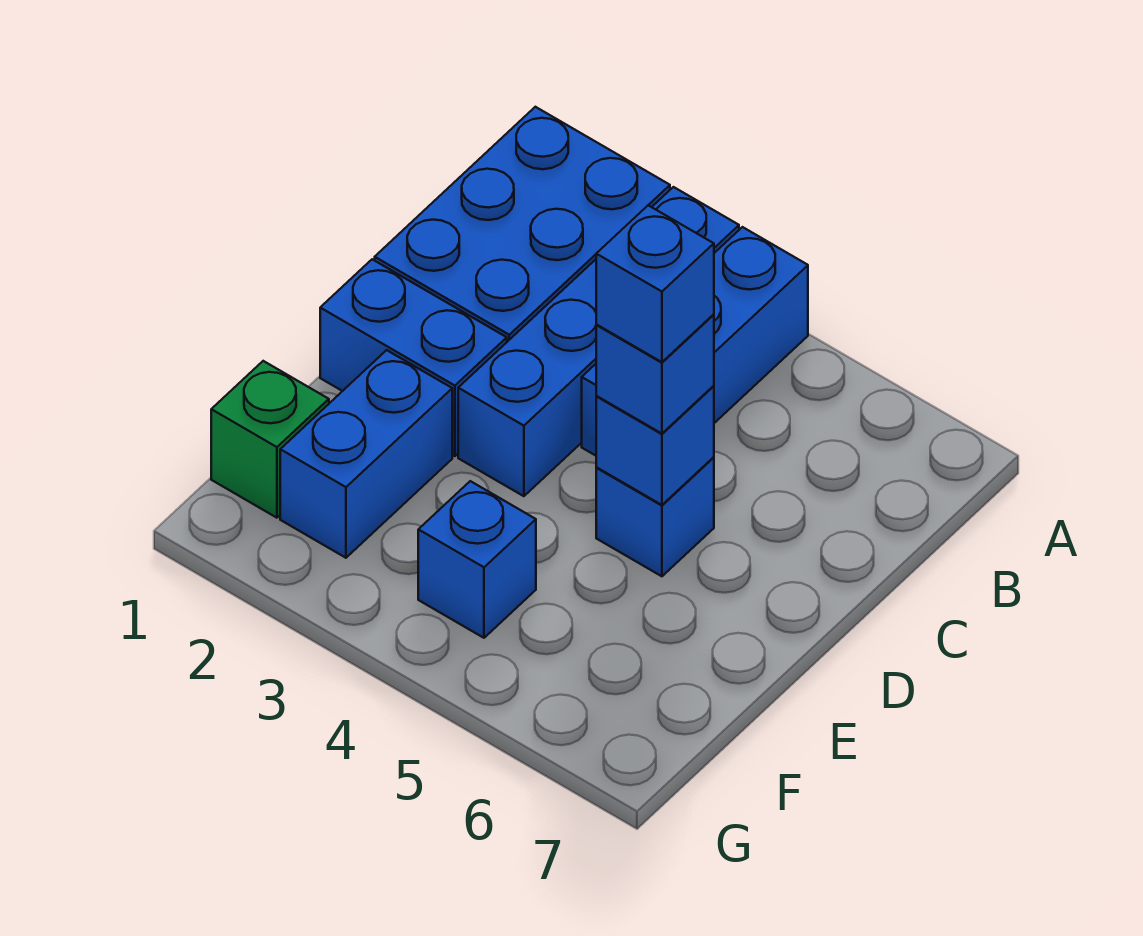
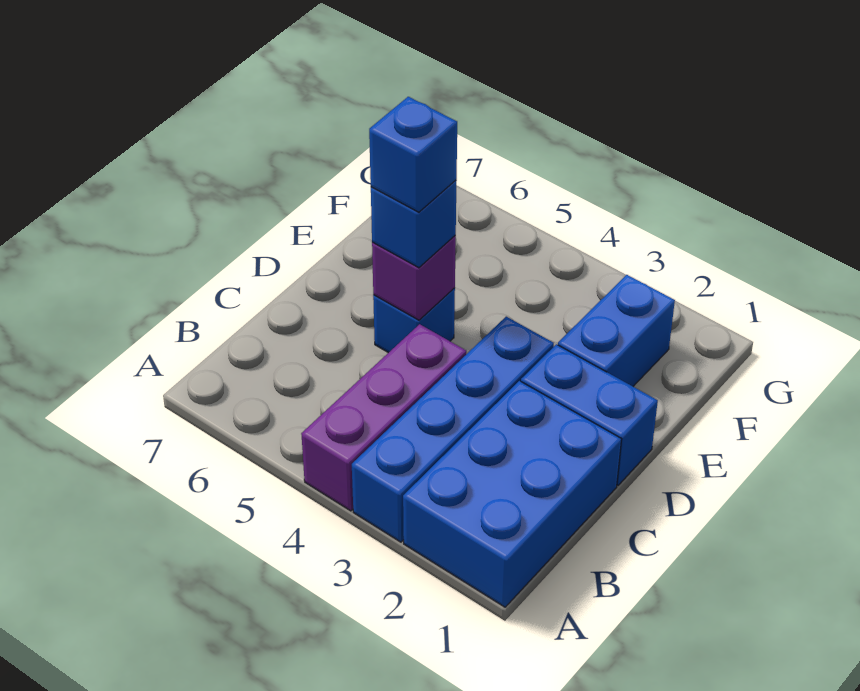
blue brick A4:C4 level 1 -> purple brick A4:C4 level 1
blue brick D5 level 2 -> purple brick D5 level 2
green brick F1 level 1 -> none
blue brick F4 level 1 -> none

